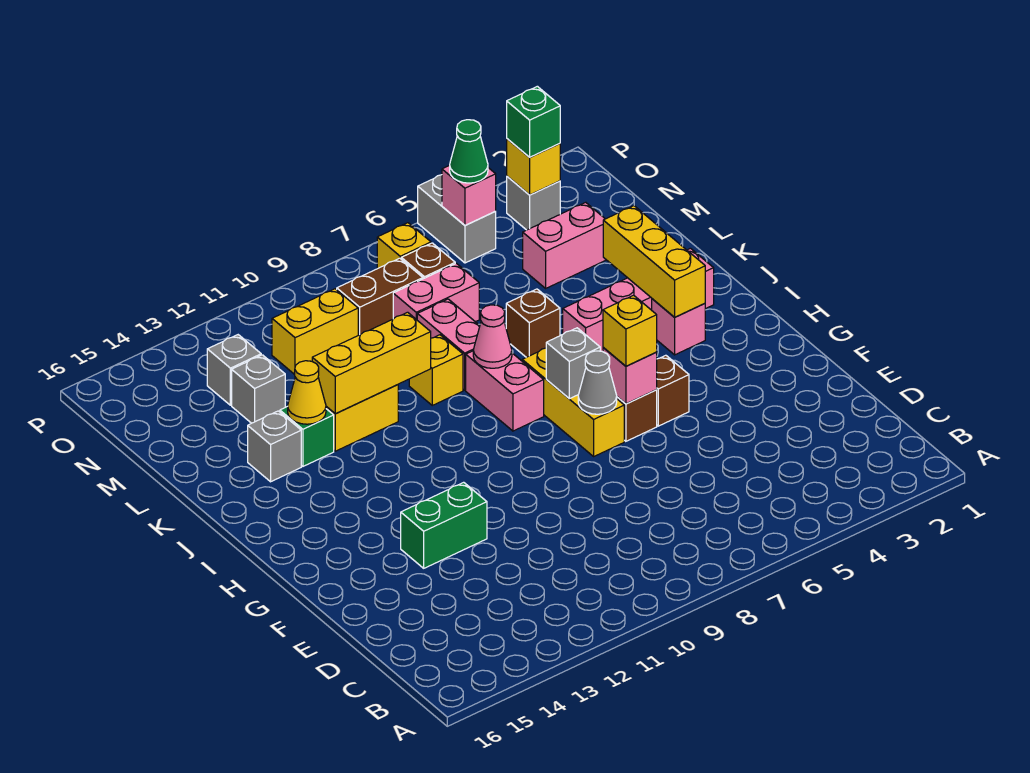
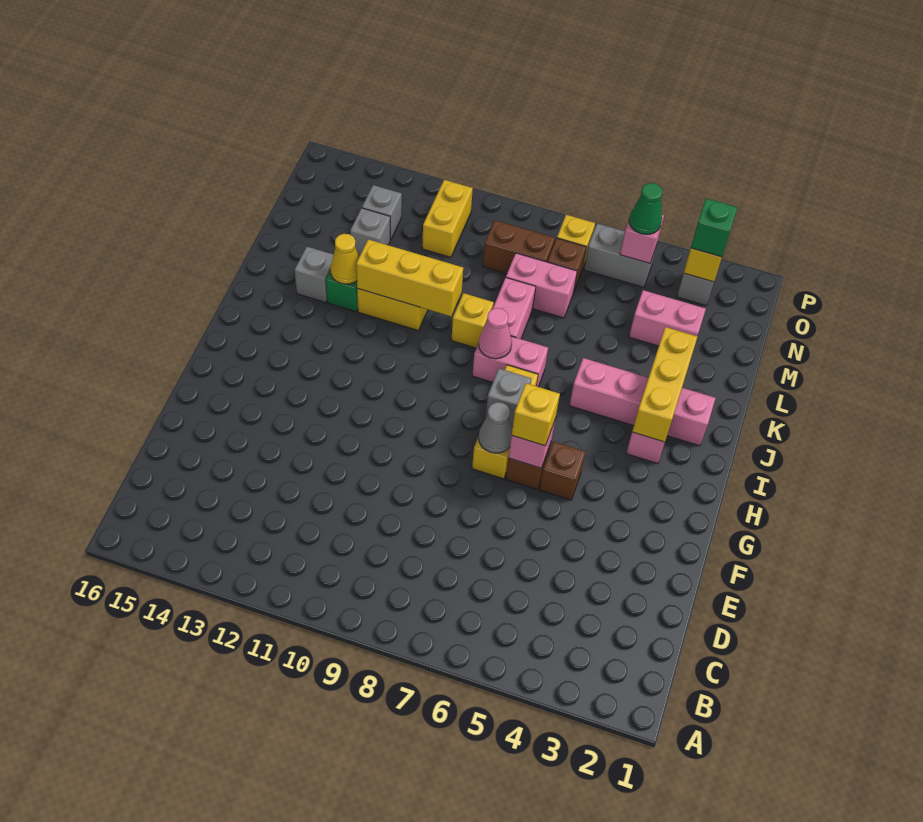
green brick F12:F13 level 1 -> none
pink brick I8:J8 level 1 -> pink brick J7:J8 level 1
brown brick K6 level 1 -> none
yellow brick N10:N11 level 1 -> yellow brick N11:O11 level 1
grey brick O5:P5 level 1 -> grey brick O5:O6 level 1

